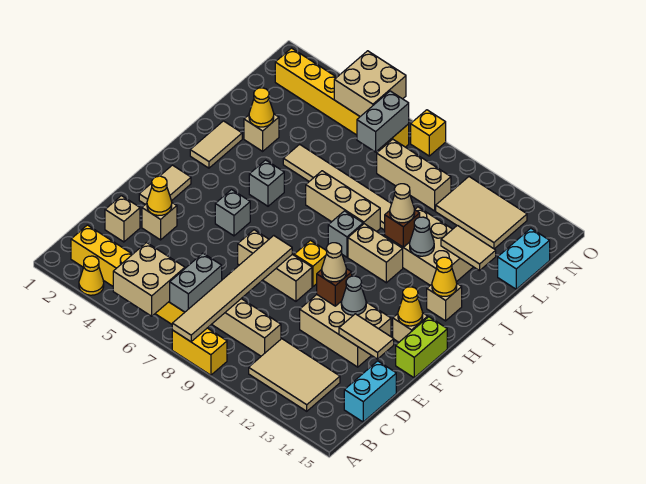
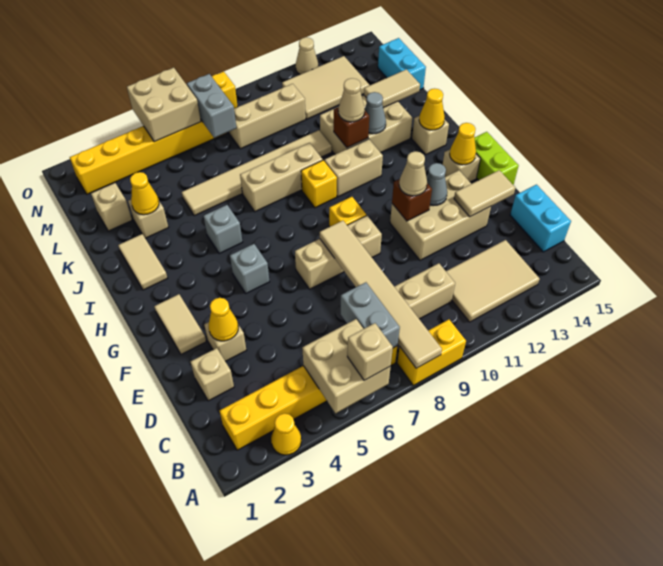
none -> tan brick A6 level 3
grey brick I9 level 1 -> yellow brick I9 level 1
none -> tan brick L2 level 1
none -> tan cone O12 level 1

